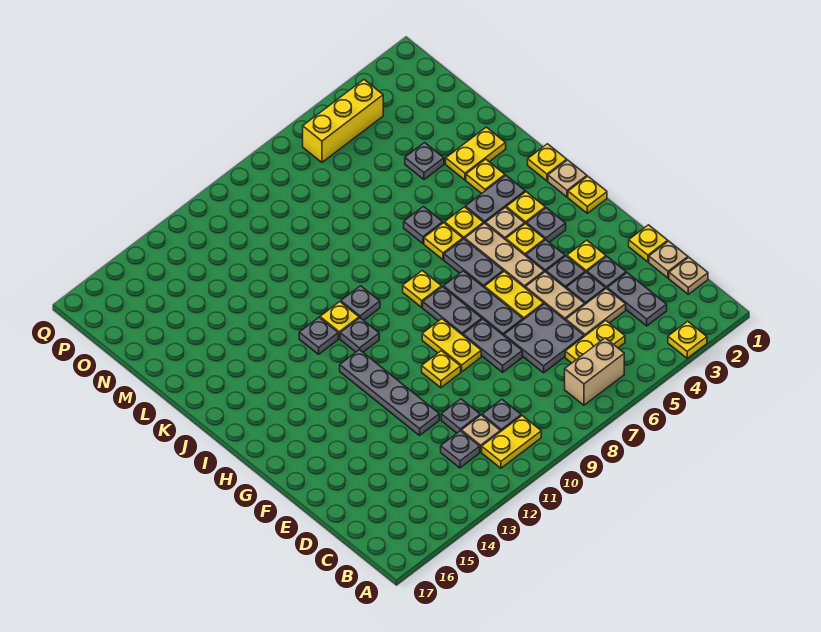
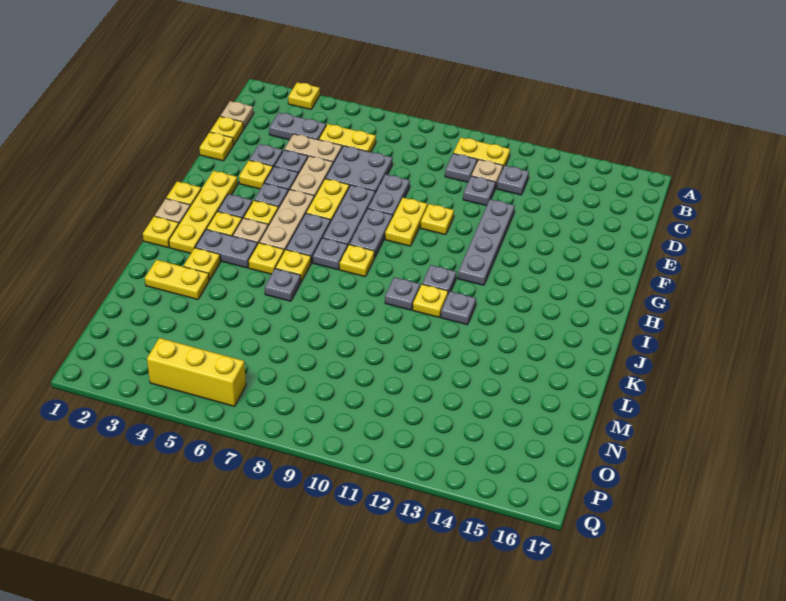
tan brick B6:B7 level 1 -> none
grey plate C3:D3 level 1 -> grey plate C3:C4 level 1
tan plate D1 level 1 -> yellow plate D1 level 1
none -> yellow plate G2:J2 level 1
grey plate M4 level 1 -> grey plate I7 level 1

